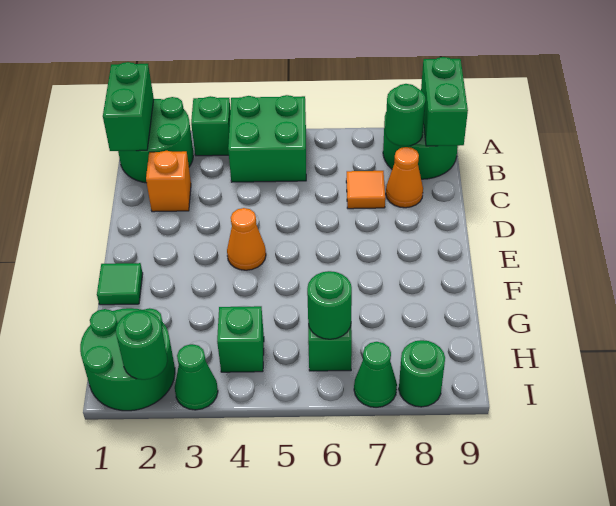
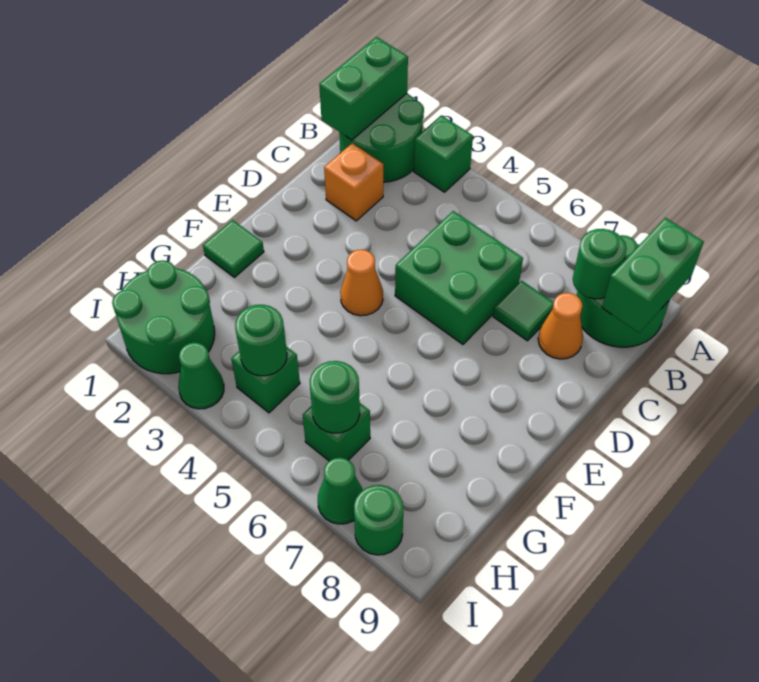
green brick A4:B5 level 1 -> green brick C5:D6 level 1
orange tile C7 level 1 -> green tile C7 level 1
green round brick I2 level 2 -> green round brick H4 level 2

